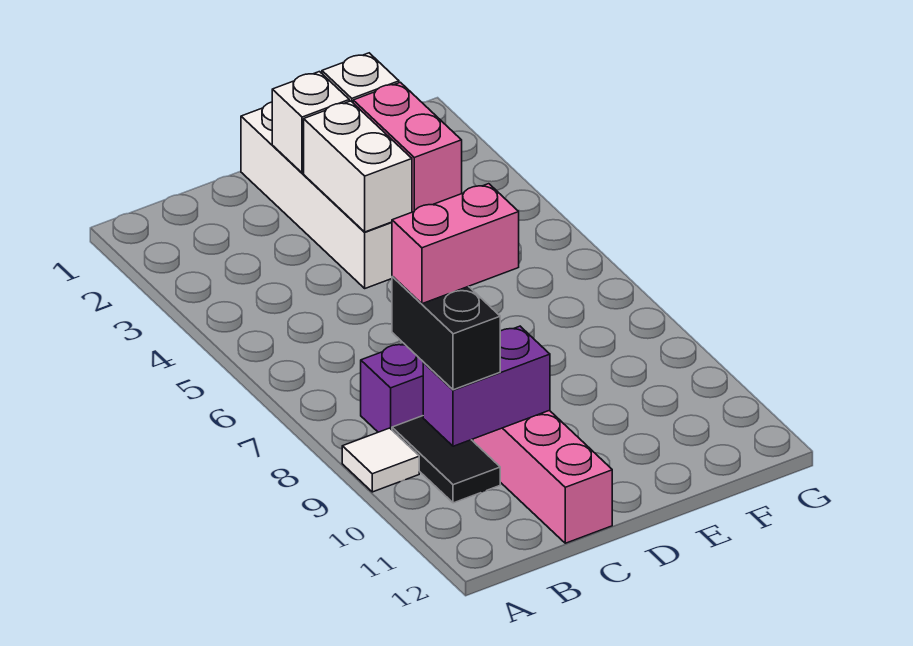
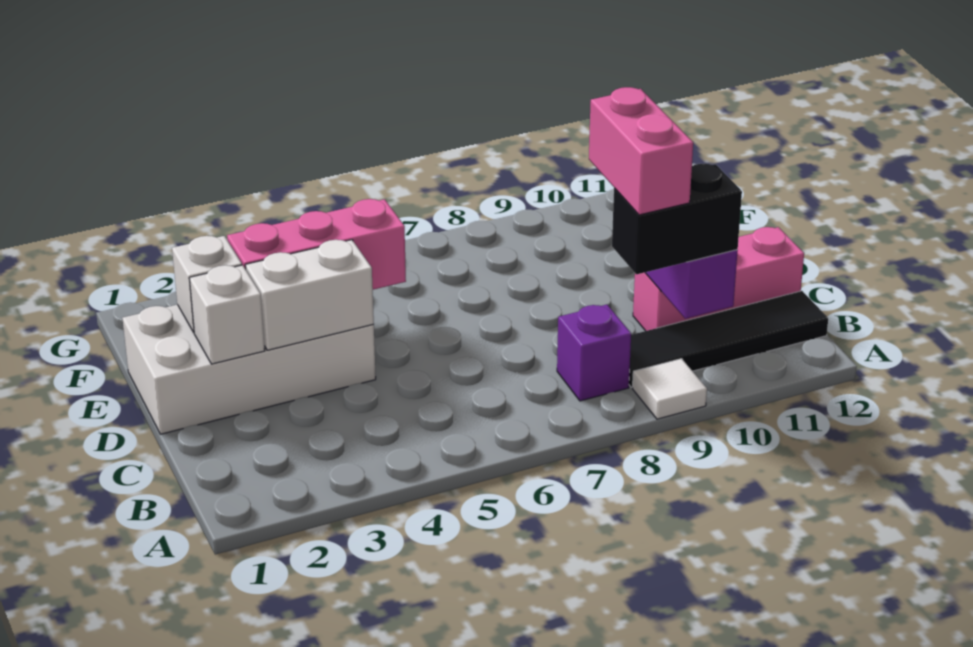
black tile B9:B10 level 1 -> black tile B9:B12 level 1
pink brick E3:E4 level 2 -> pink brick E3:E5 level 2

